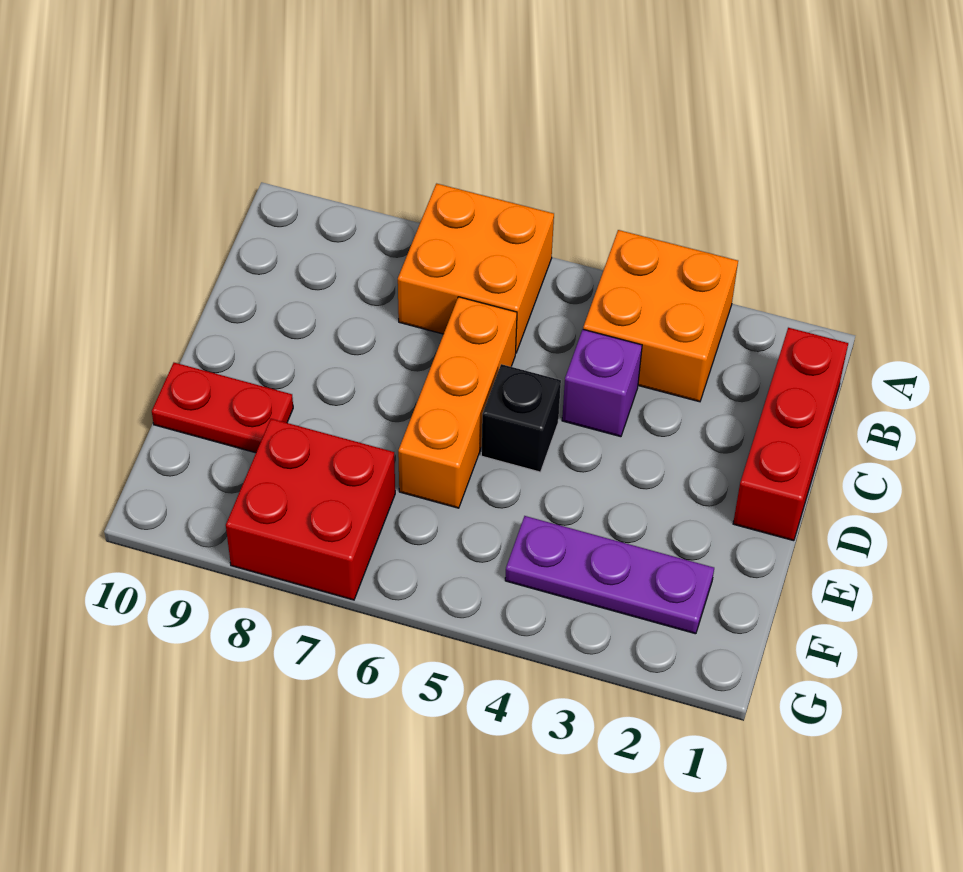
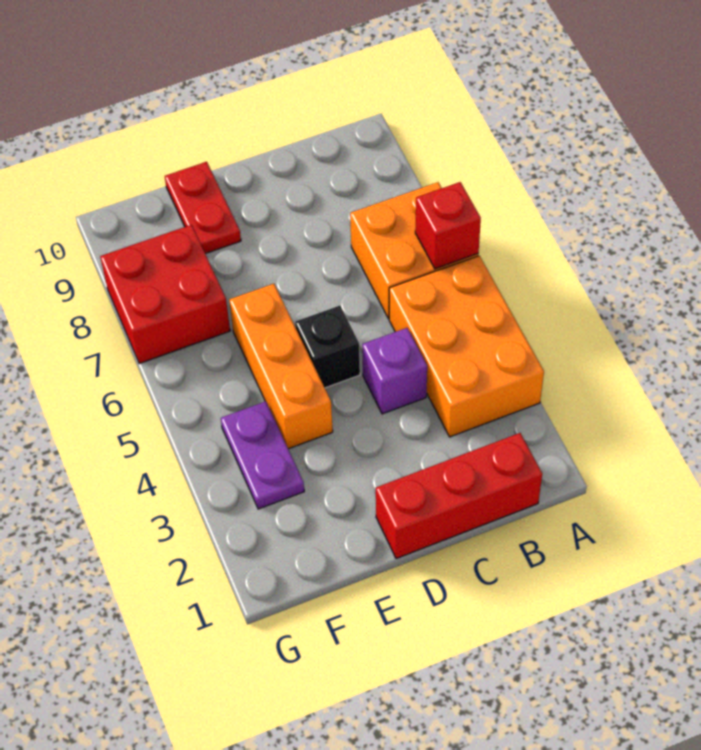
orange brick A3:B4 level 1 -> orange brick A3:B5 level 1
none -> red brick A6 level 2
orange brick C6:E6 level 1 -> orange brick E4:E6 level 1
purple plate F2:F4 level 1 -> purple plate F3:F4 level 1

